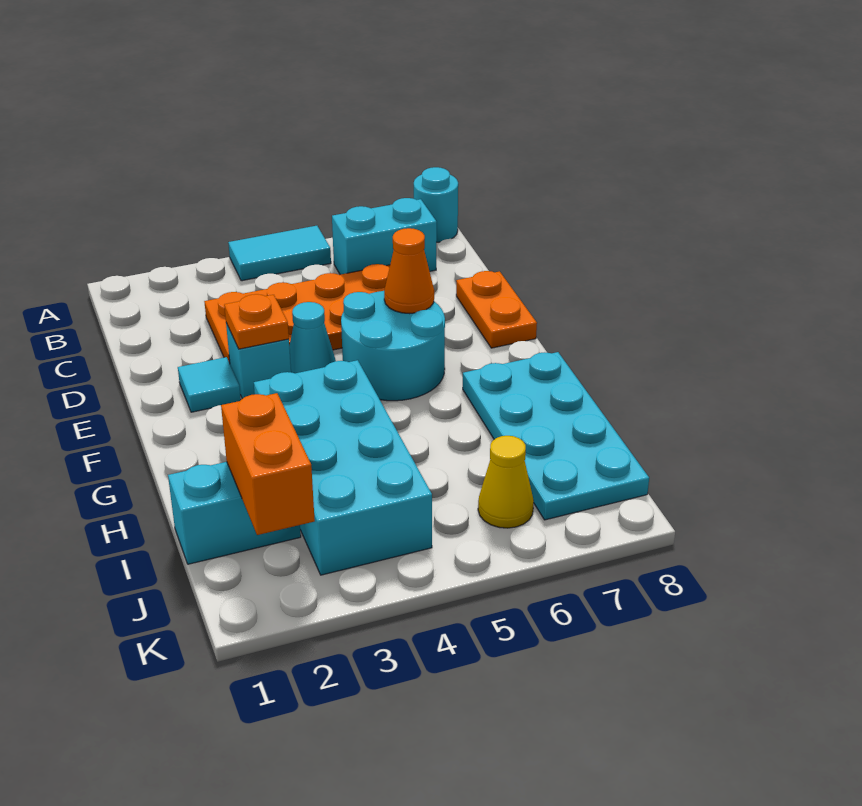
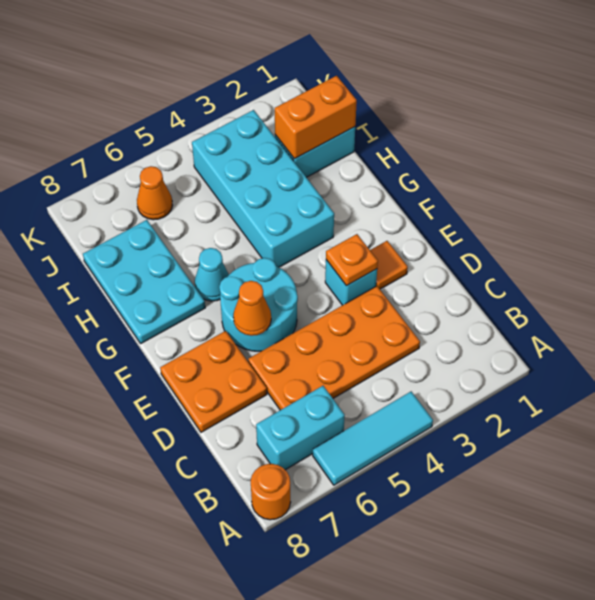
cyan tile A4:A5 level 1 -> cyan tile A4:A6 level 1
cyan round brick A8 level 1 -> orange round brick A8 level 1
orange plate D8:E8 level 1 -> orange plate D7:E8 level 1
cyan tile E2 level 1 -> orange tile E2 level 1
cyan cone E4 level 1 -> cyan cone G6 level 1
cyan plate G7:J8 level 1 -> cyan plate G7:I8 level 1
orange brick I2:J2 level 2 -> orange brick I1:I2 level 2
yellow cone J6 level 1 -> orange cone J6 level 1

